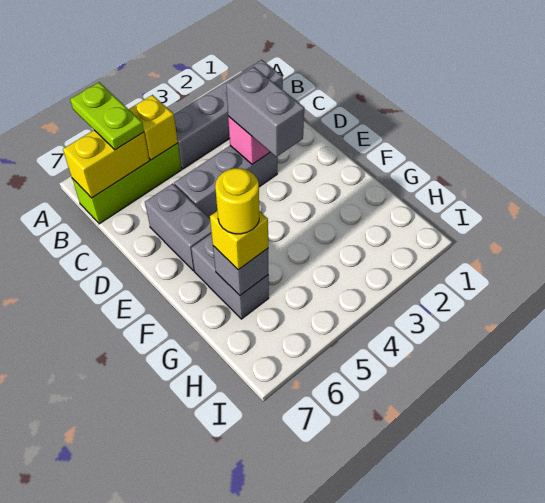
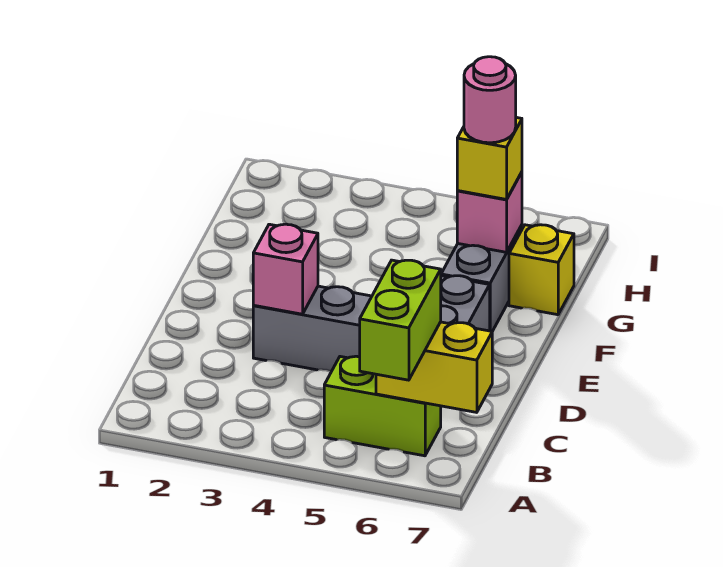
lime plate A6:B6 level 3 -> lime brick A6:B6 level 3
grey brick B1:B4 level 1 -> none
lime brick B5:B7 level 1 -> lime brick B5:B6 level 1
yellow brick B5 level 2 -> yellow brick G7 level 1
grey brick D3:E3 level 3 -> none
grey brick G6 level 2 -> pink brick G6 level 2
yellow round brick G6 level 4 -> pink round brick G6 level 4

